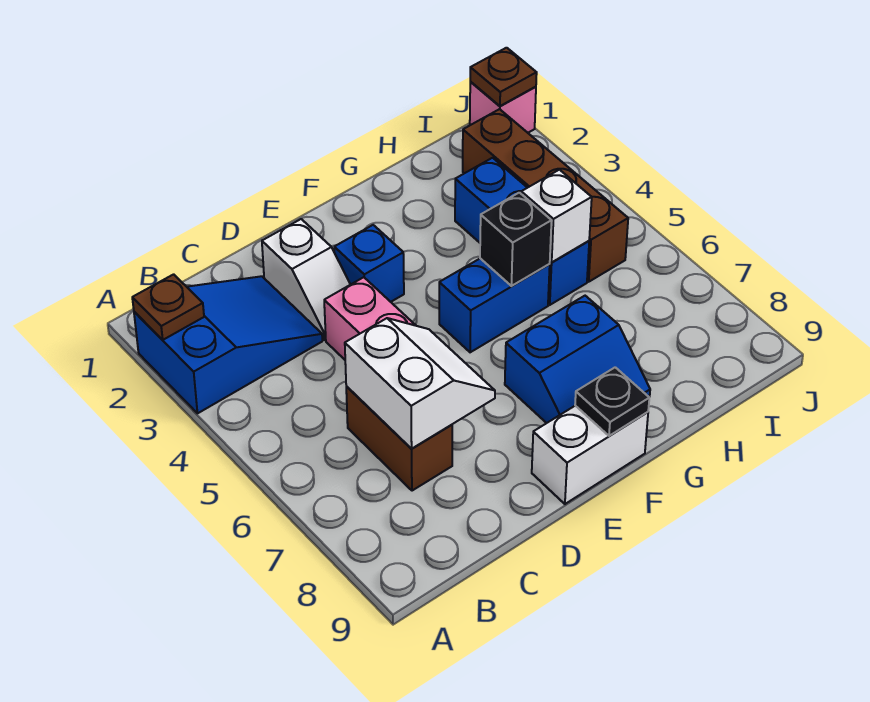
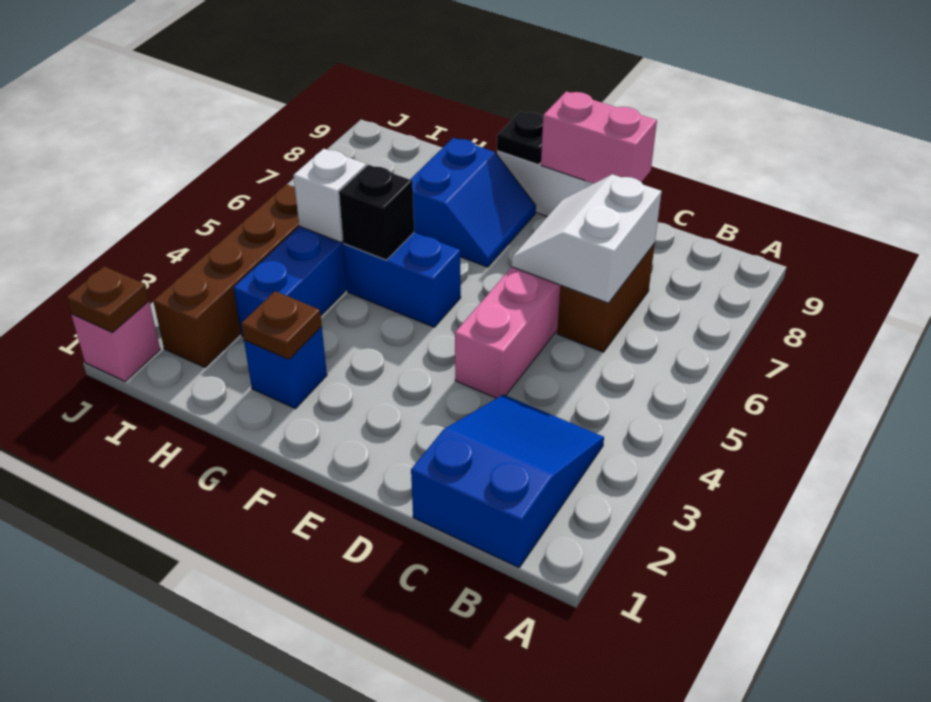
blue slope A2:C3 level 1 top A -> blue slope B1:C3 level 1 top 1
brown plate A2 level 2 -> brown plate G2 level 2
white slope D2:D3 level 1 top 2 -> none
none -> pink brick D9:E9 level 2
blue brick E3 level 1 -> blue brick G2 level 1
blue slope F7:G8 level 1 top 7 -> blue slope F7:G8 level 1 top G

